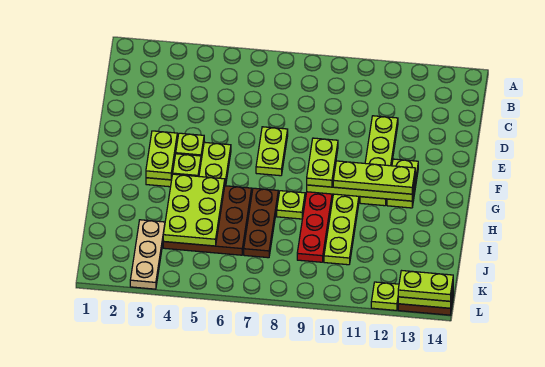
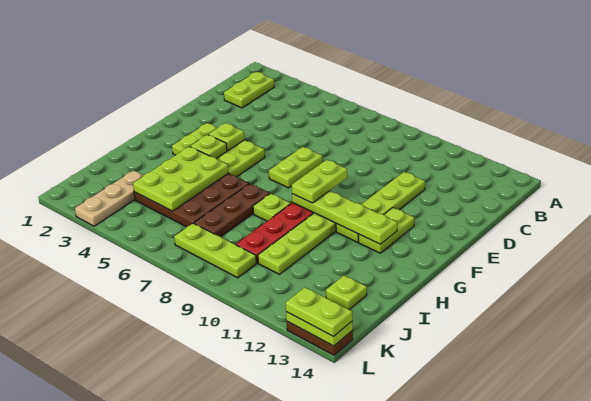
lime plate F3:G3 level 2 -> lime plate B2:C2 level 1
lime plate G10:G12 level 3 -> lime plate K7:K9 level 1
lime plate L12 level 1 -> lime plate J13 level 1

